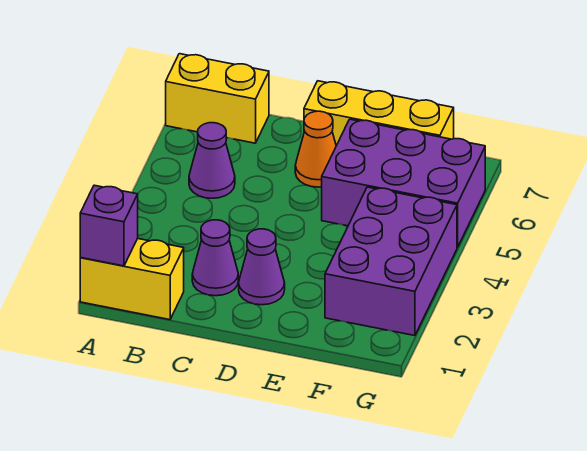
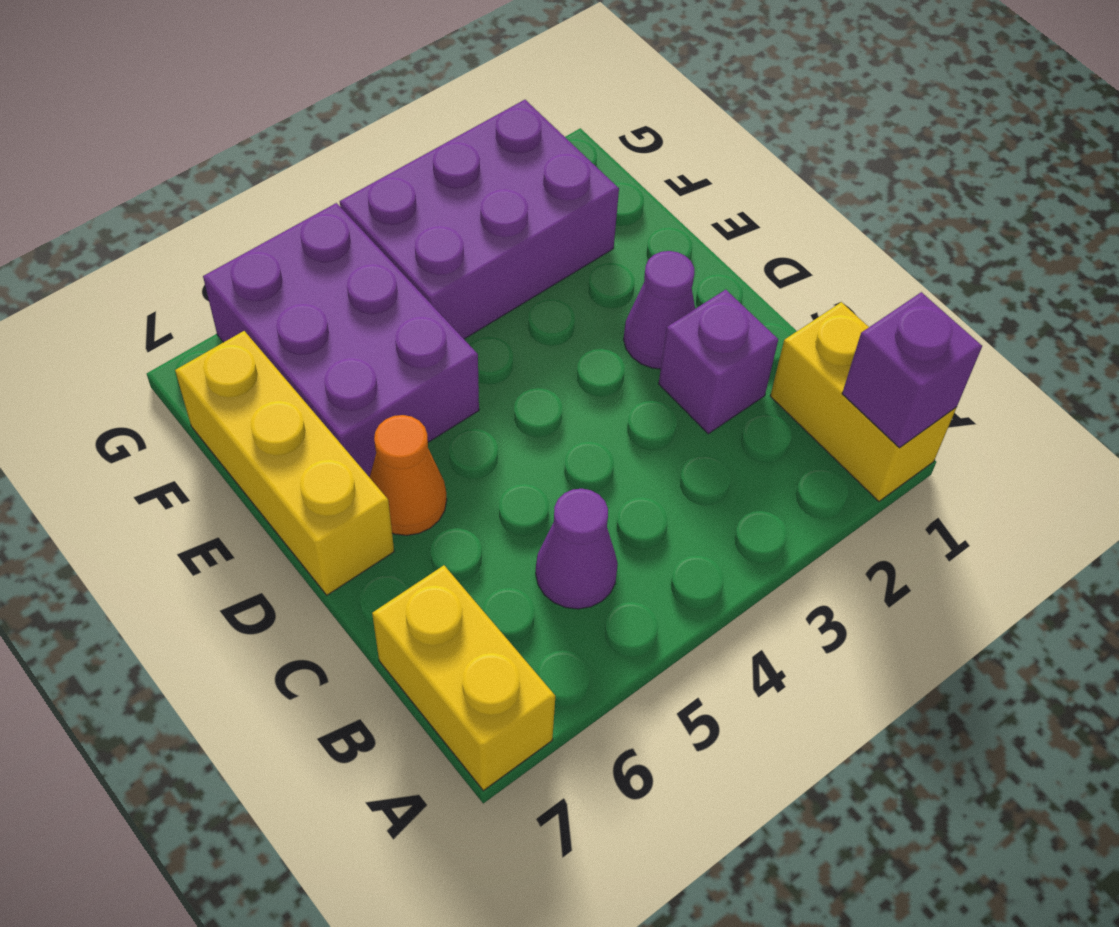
purple cone C2 level 1 -> purple brick C2 level 1

